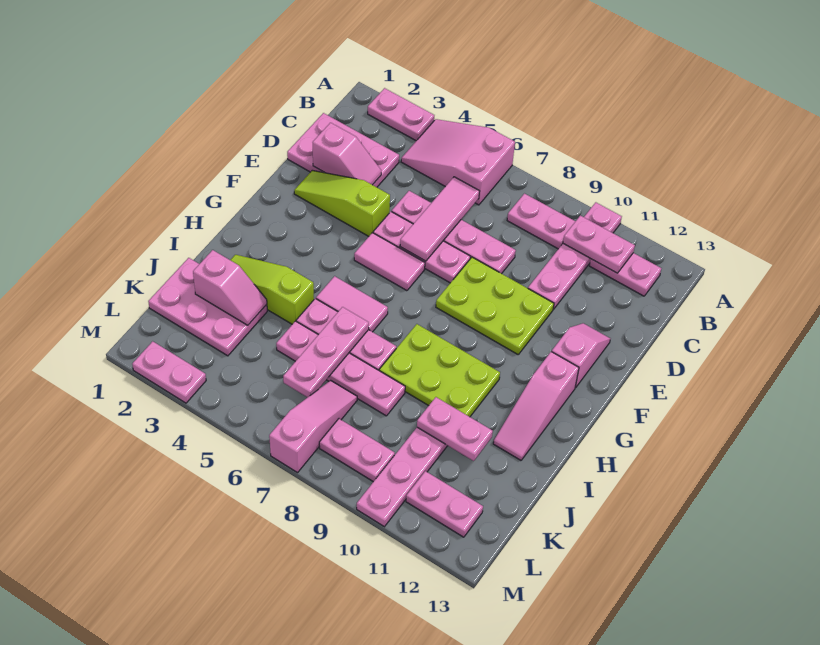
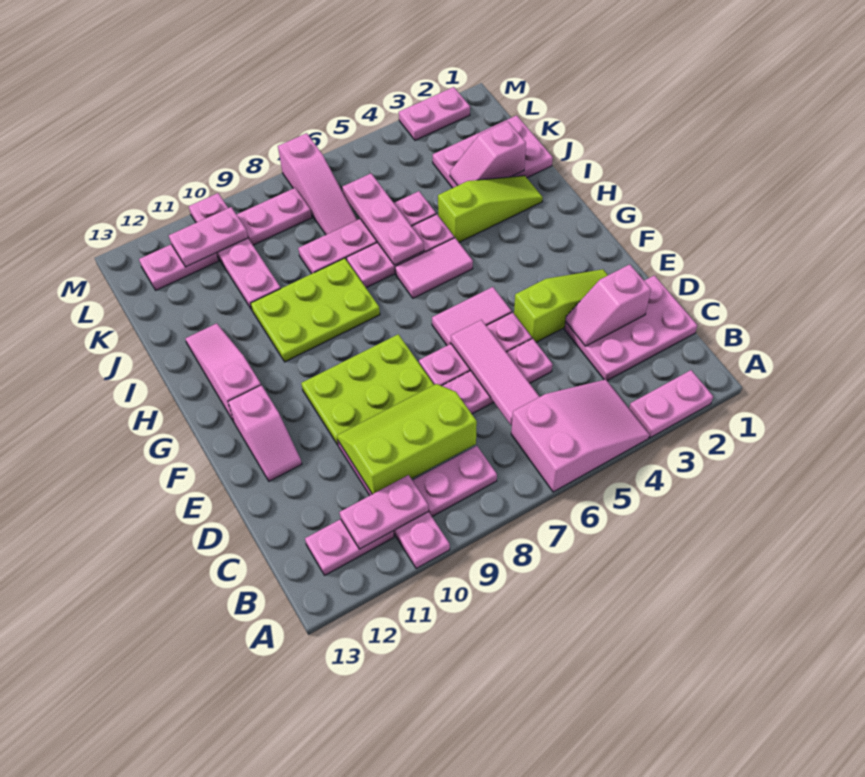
none -> lime slope C8:D10 level 2 top C
pink plate J10:J11 level 2 -> pink plate L10:L11 level 2

